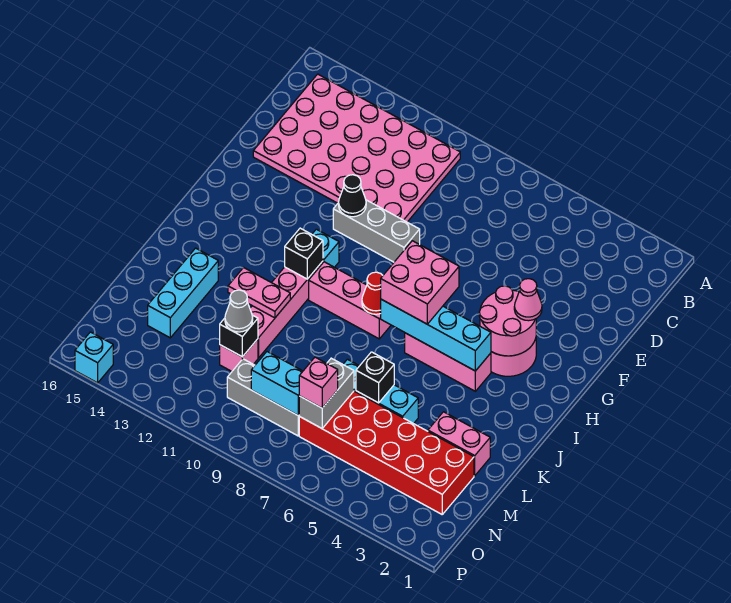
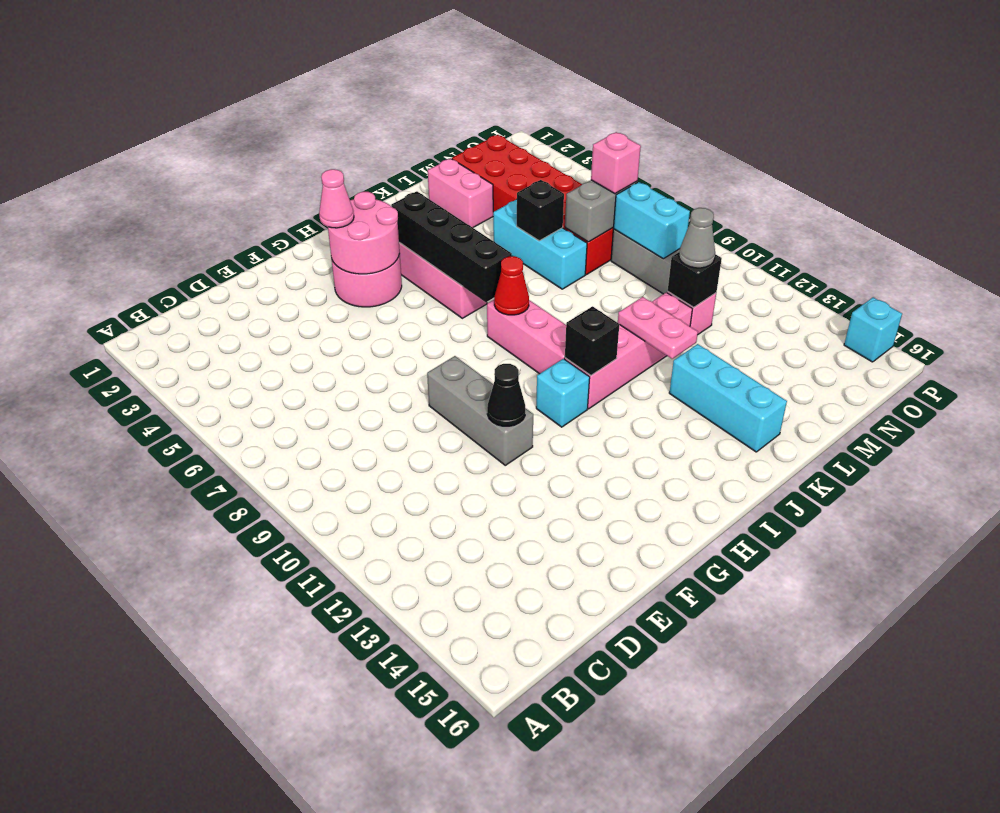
pink plate B10:E15 level 1 -> none
pink brick H6:I7 level 3 -> none
cyan brick I4:I7 level 2 -> black brick I4:I7 level 2
cyan brick K14:M14 level 1 -> cyan brick K13:K15 level 1

